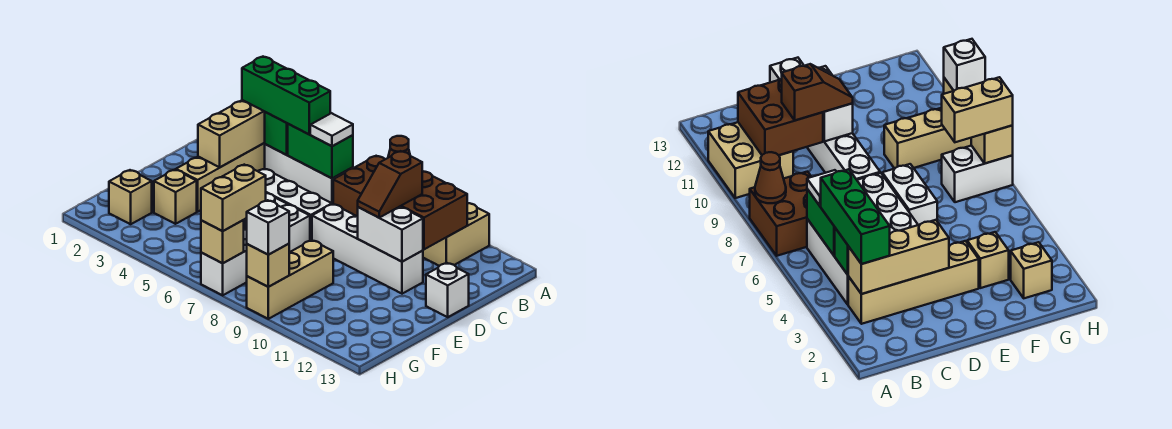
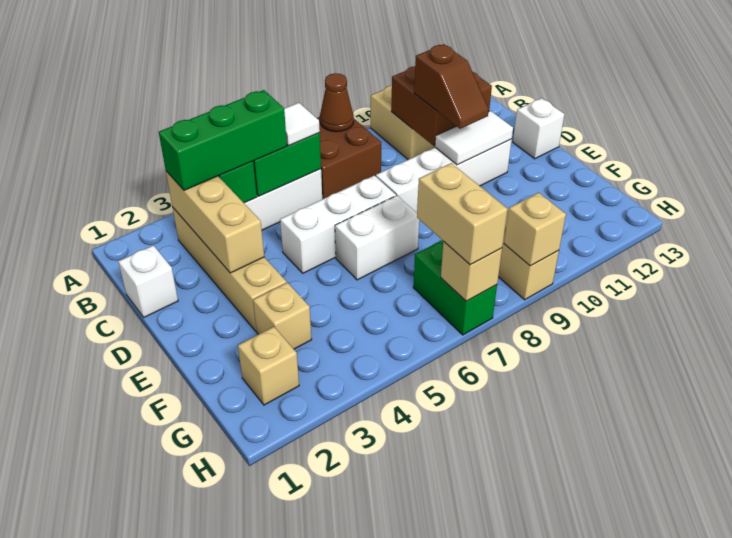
white brick D10:D11 level 2 -> white tile D10:D11 level 2
white brick G7:H7 level 1 -> green brick G7:H7 level 1
white brick H9 level 3 -> white brick C1 level 1

